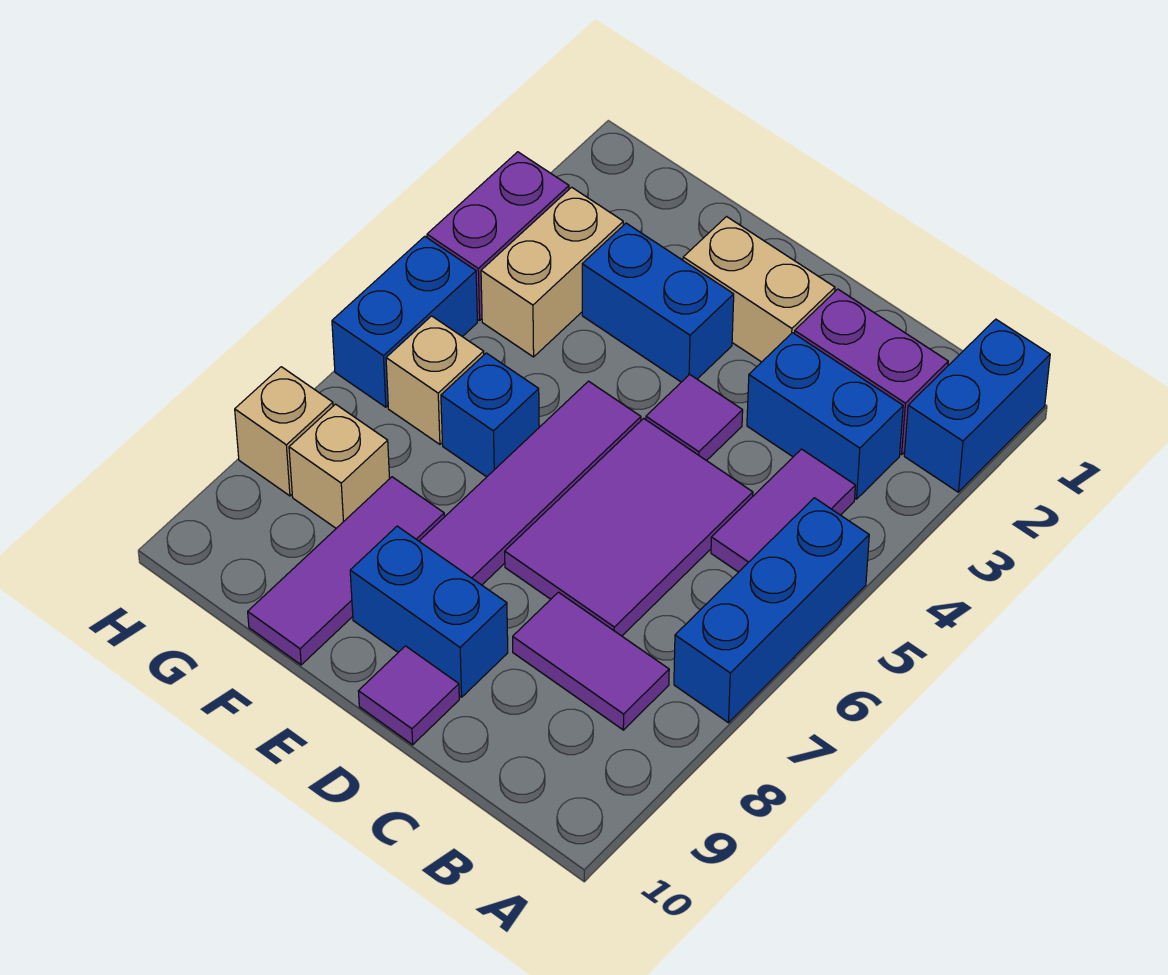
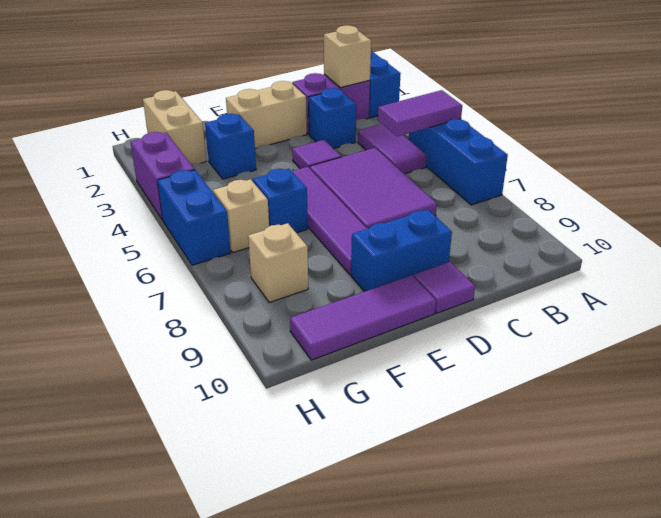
blue brick B3:C3 level 1 -> blue brick C3 level 1
purple tile B8:C8 level 1 -> purple tile A5:B5 level 2
blue brick E3:F3 level 1 -> blue brick F3 level 1
purple tile F8:F10 level 1 -> purple tile E10:G10 level 1
tan brick G3:G4 level 1 -> tan brick G1:G2 level 1
tan brick H8 level 1 -> tan brick B2 level 2

